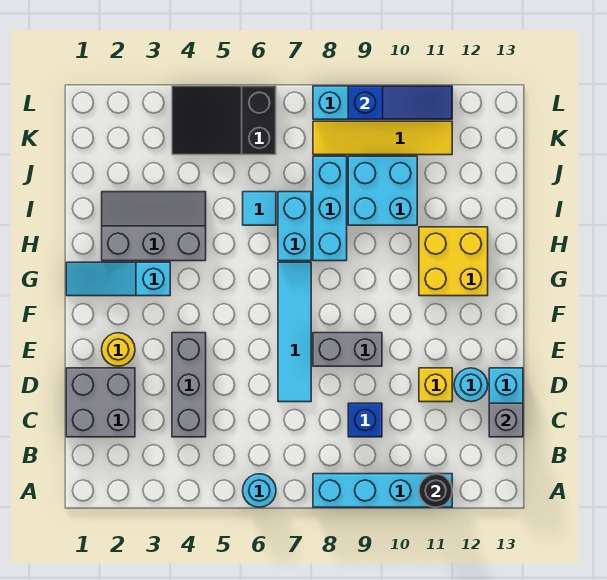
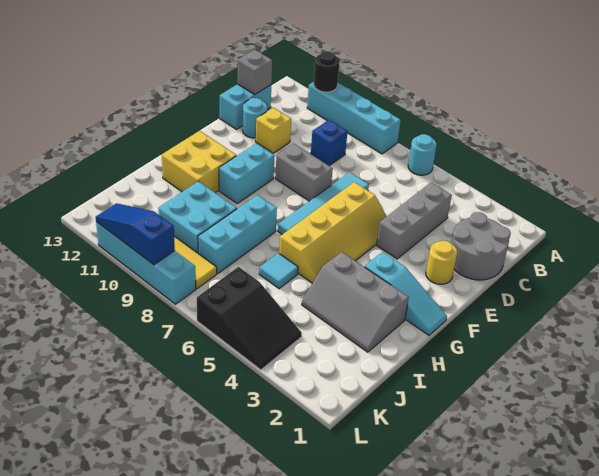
grey brick C1:D2 level 1 -> grey round brick C1:D2 level 1
none -> yellow slope E5:H6 level 1 top 6
cyan brick H7:I7 level 1 -> cyan brick F10:G10 level 1

